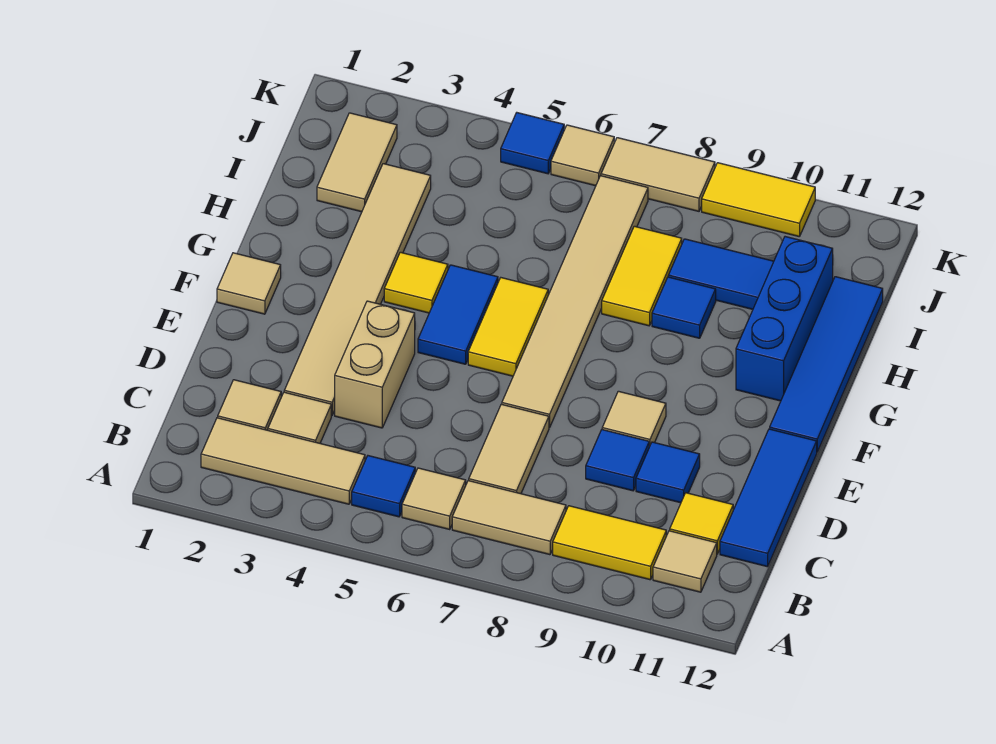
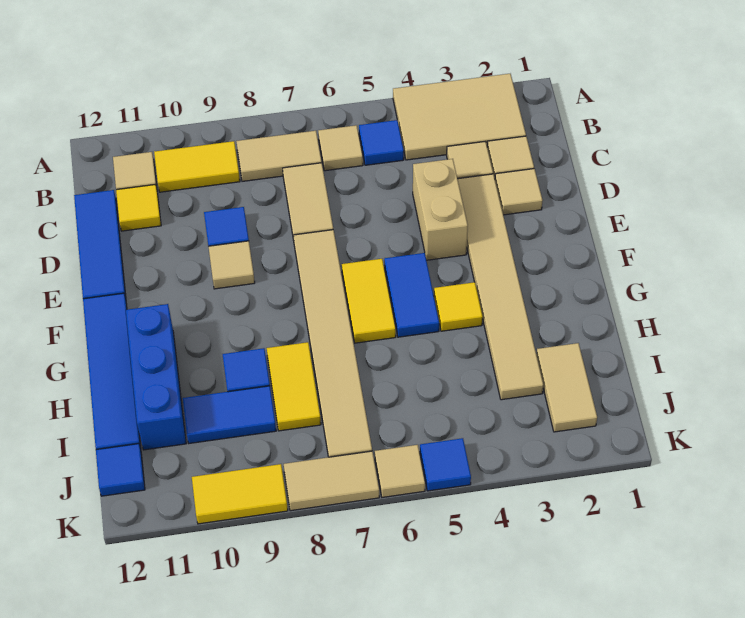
tan tile B2:B4 level 1 -> tan tile A2:B4 level 1
blue tile D10 level 1 -> blue tile J12 level 1
tan tile F1 level 1 -> tan tile D2 level 1

